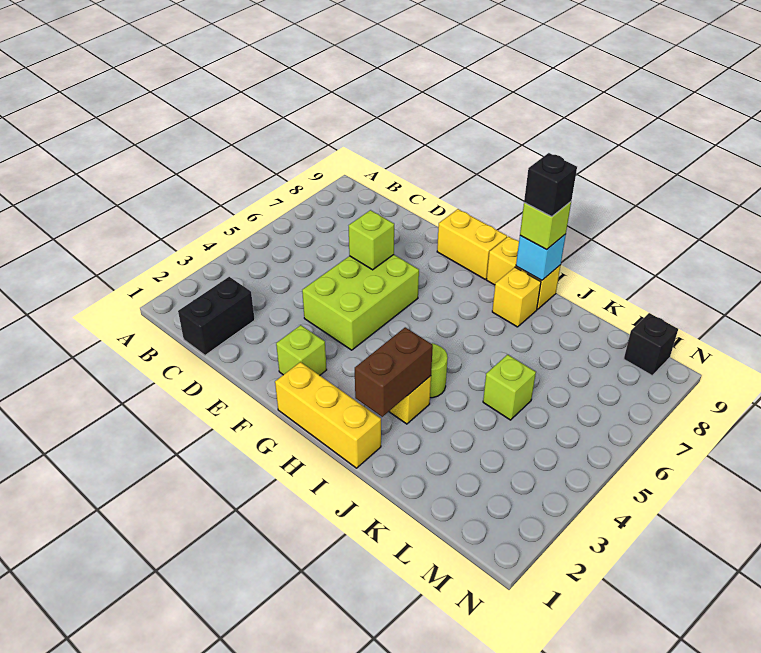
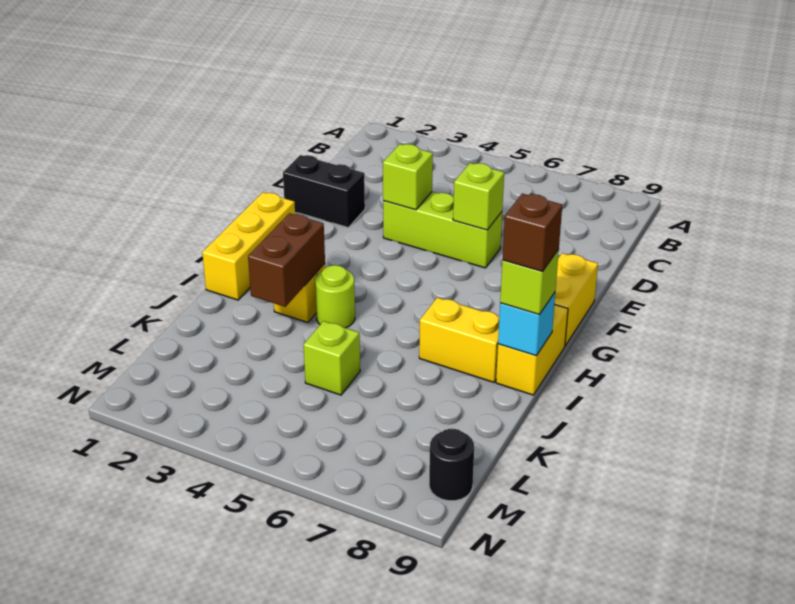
black brick C1:C2 level 1 -> black brick E1:E2 level 1
lime brick E4:F6 level 1 -> lime brick E4:E6 level 1
lime brick F2 level 1 -> lime brick E4 level 2
brown brick I2:I3 level 2 -> brown brick I3:J3 level 2
yellow brick I8 level 1 -> yellow brick I7:I8 level 1
black brick I9 level 4 -> brown brick I9 level 4
black brick M9 level 1 -> black round brick M9 level 1

